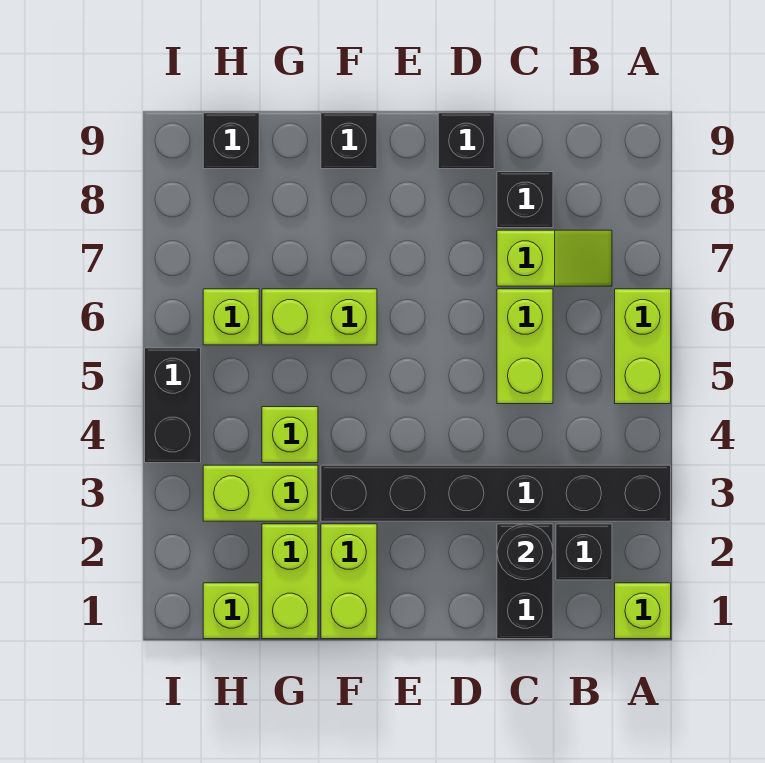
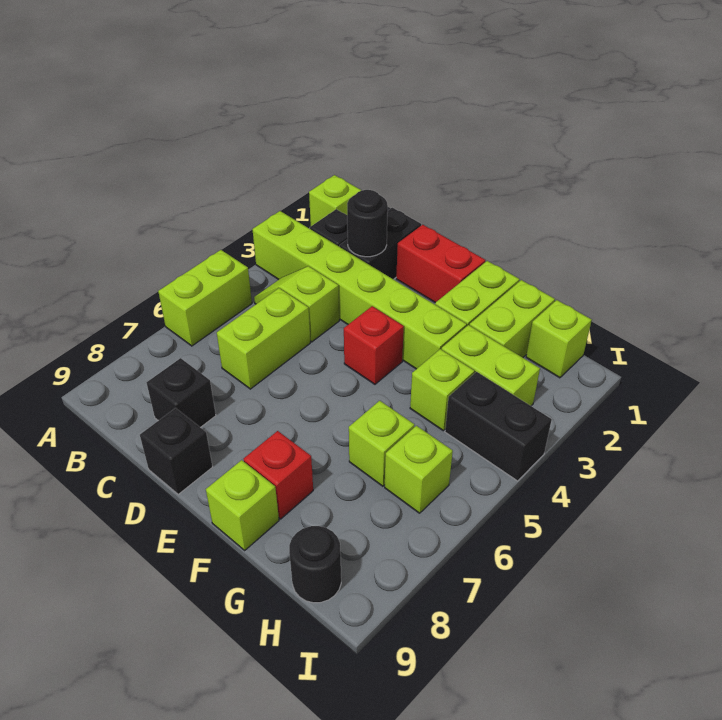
black brick A3:F3 level 1 -> lime brick A3:F3 level 1
lime slope B7:C7 level 1 top C -> lime slope B4:C4 level 1 top C
none -> red brick D1:E1 level 1
none -> red brick E4 level 1
lime brick F6:G6 level 1 -> lime brick G6 level 1
none -> red brick F8 level 1
black brick F9 level 1 -> lime brick F9 level 1
black brick H9 level 1 -> black round brick H9 level 1
black brick I4:I5 level 1 -> black brick H4:I4 level 1

